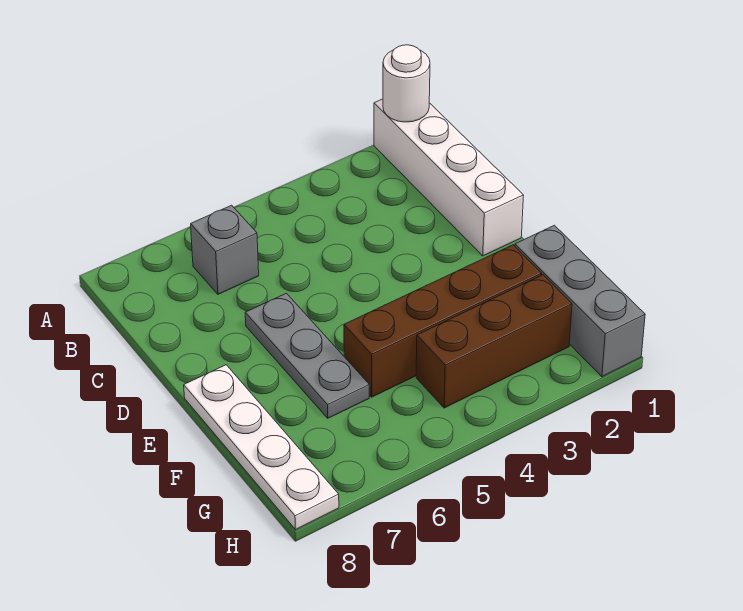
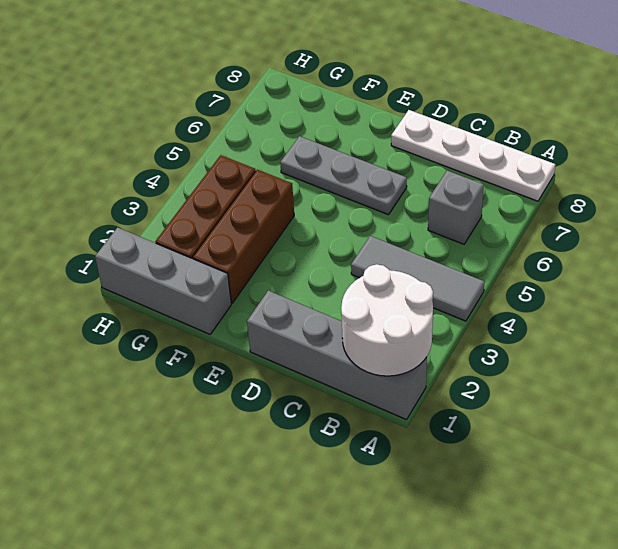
white brick A1:D1 level 1 -> grey brick A1:D1 level 1
white round brick A1 level 2 -> white round brick A1:B2 level 2
none -> grey tile A4:C4 level 1
white plate E8:H8 level 1 -> white plate A8:D8 level 1
brown brick F2:F5 level 1 -> brown brick F2:F4 level 1

